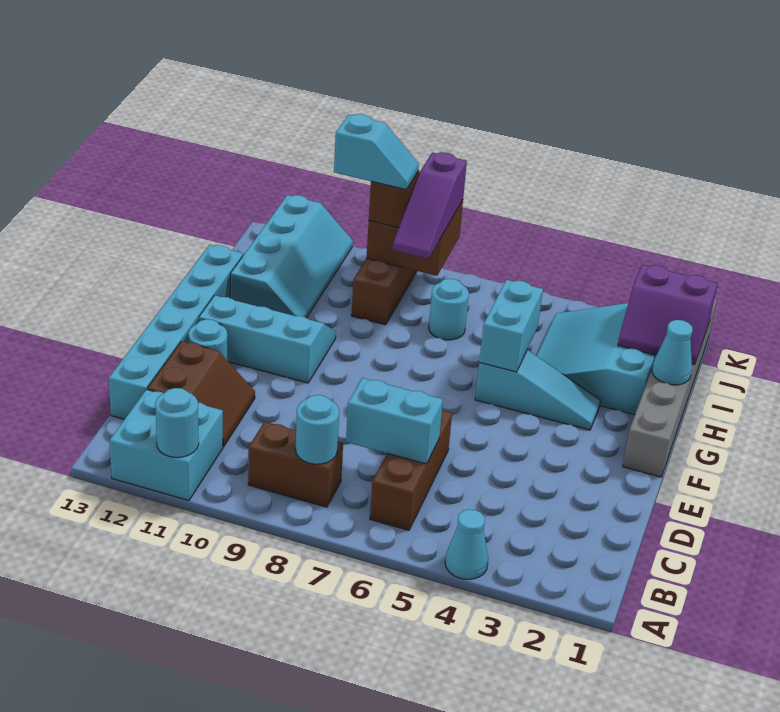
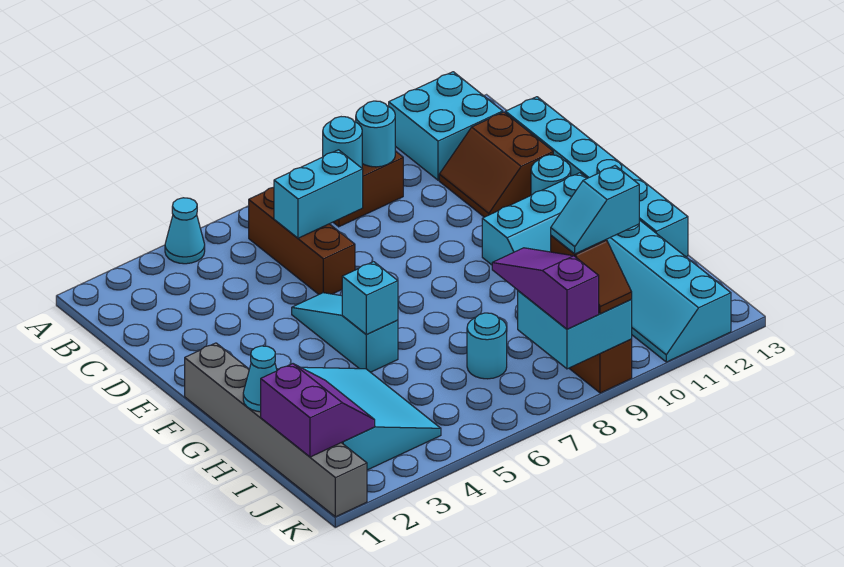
cyan round brick A11 level 2 -> cyan round brick B9 level 2
cyan slope G3:G5 level 1 top 5 -> cyan slope E5:G5 level 1 top G
cyan brick G5:H5 level 2 -> cyan brick G5 level 2
purple slope I1:J2 level 2 top J -> purple slope I1:J2 level 2 top 1
brown brick J8:K9 level 2 -> cyan brick J8:K9 level 2

